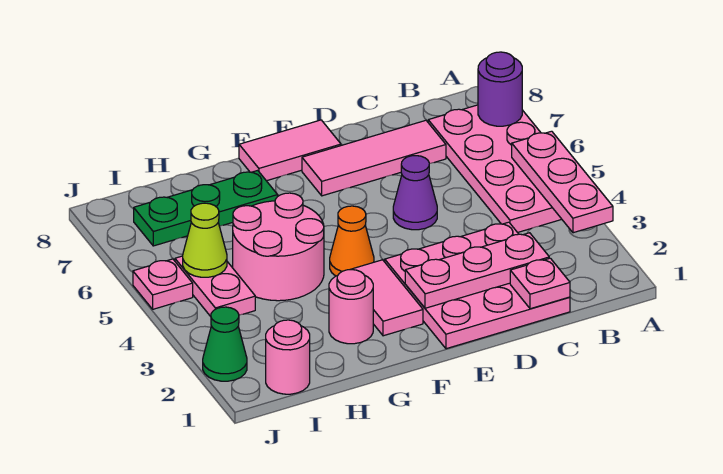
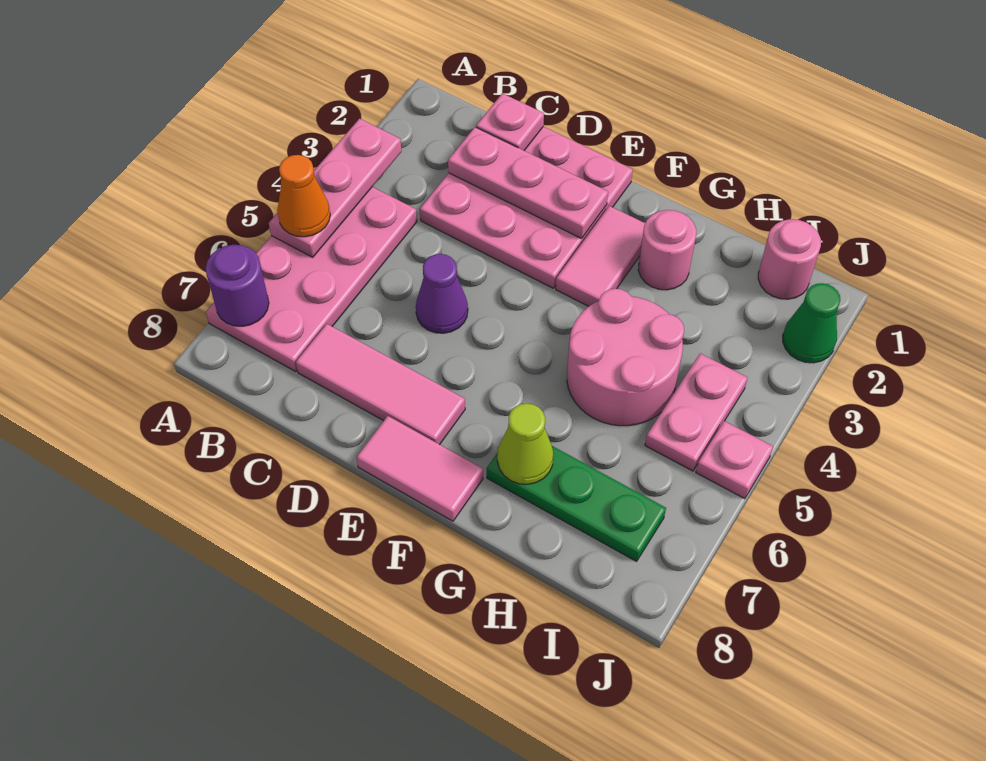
orange cone F4 level 1 -> orange cone A5 level 3
lime cone I5 level 2 -> lime cone G7 level 2

